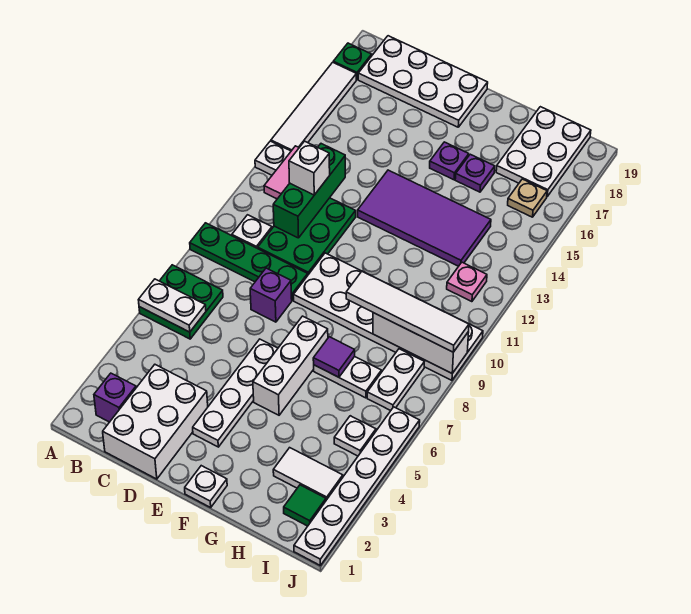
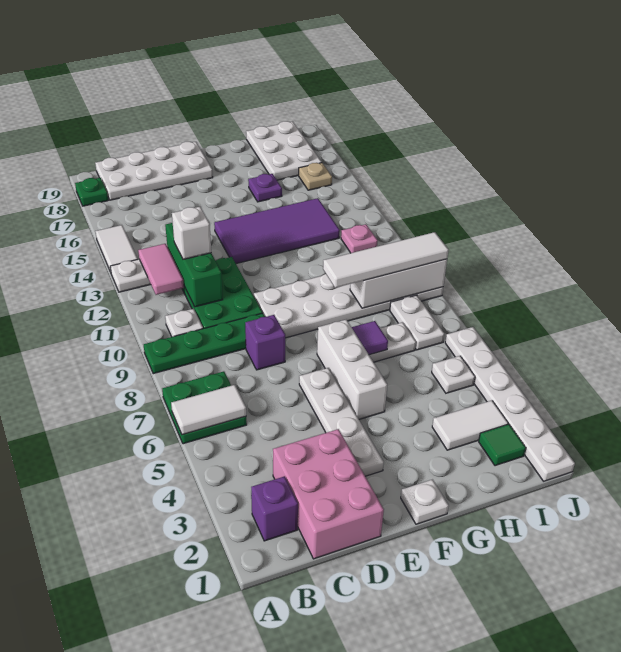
white plate A6:B6 level 2 -> white tile A6:B6 level 2
white tile A14:A17 level 1 -> white tile A14:A15 level 1
white brick C1:D3 level 1 -> pink brick C1:D3 level 1
purple plate F16 level 1 -> none

